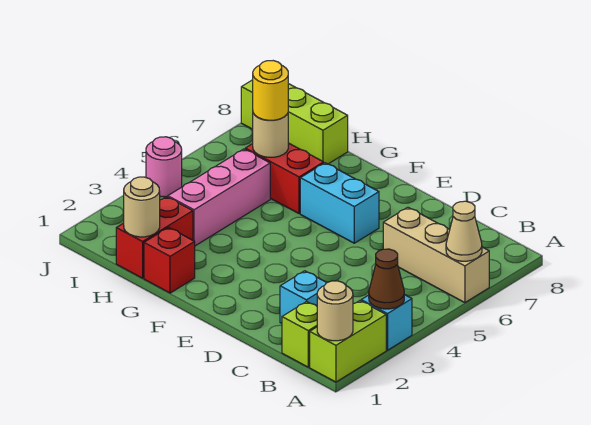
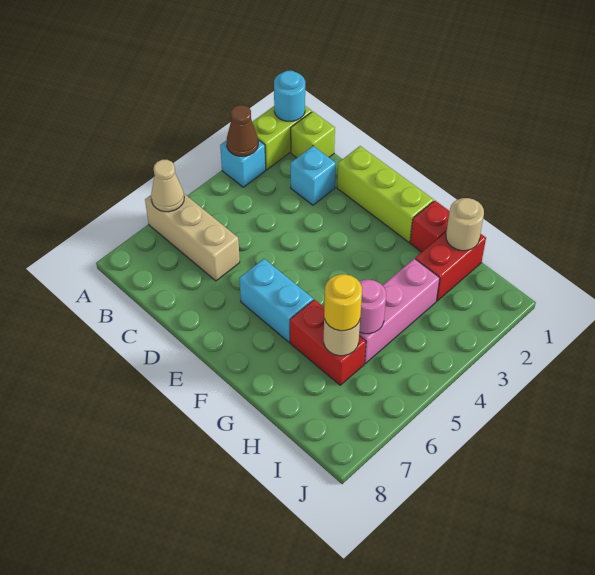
tan round brick A1 level 2 -> cyan round brick A1 level 2
lime brick H8:J8 level 1 -> lime brick D1:F1 level 1
pink round brick J4 level 1 -> pink round brick H5 level 2

